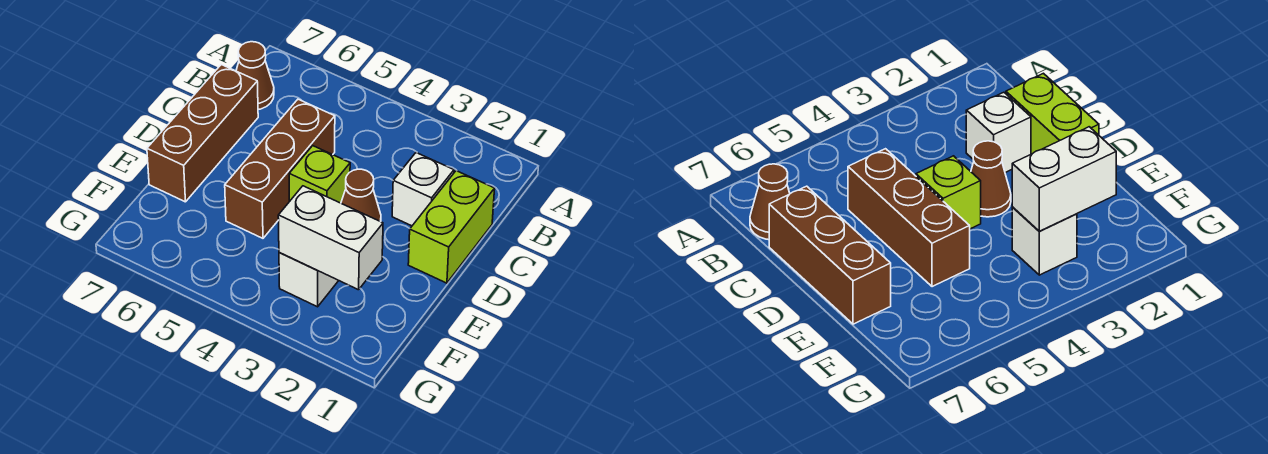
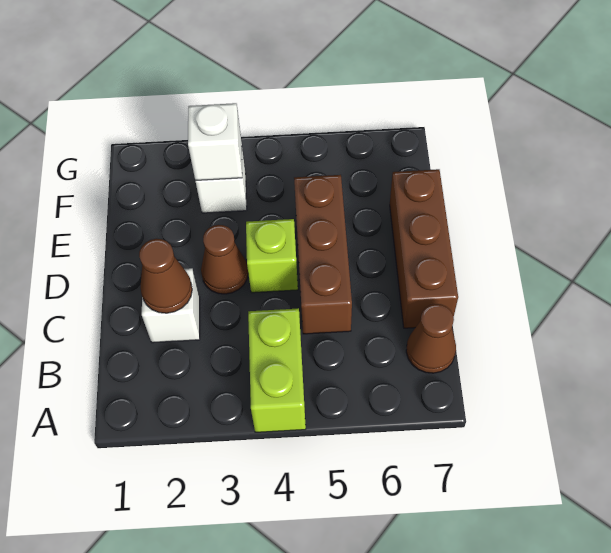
lime brick C1:D1 level 1 -> lime brick A4:B4 level 1
none -> brown cone C2 level 2
white brick F2:F3 level 2 -> white brick F3 level 2

